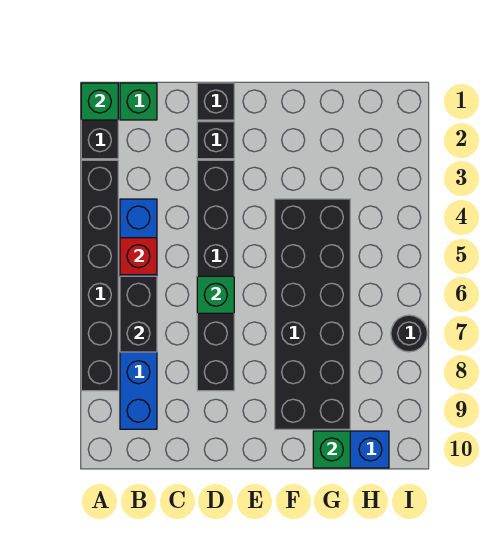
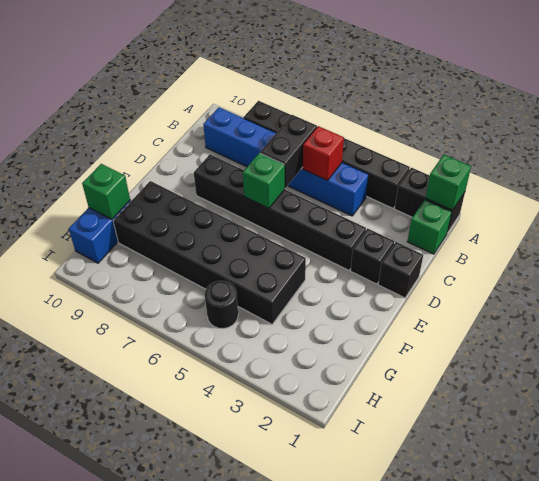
black brick B6:B7 level 2 -> black brick B6:C6 level 2
black round brick I7 level 1 -> black round brick H5 level 1

